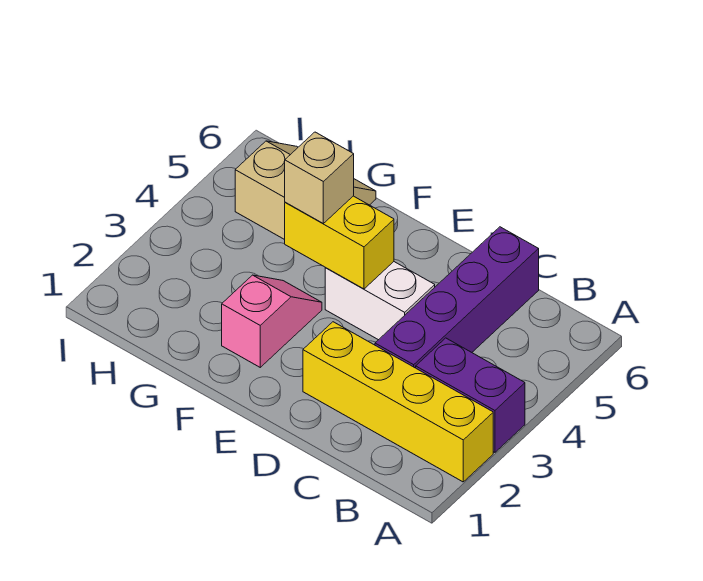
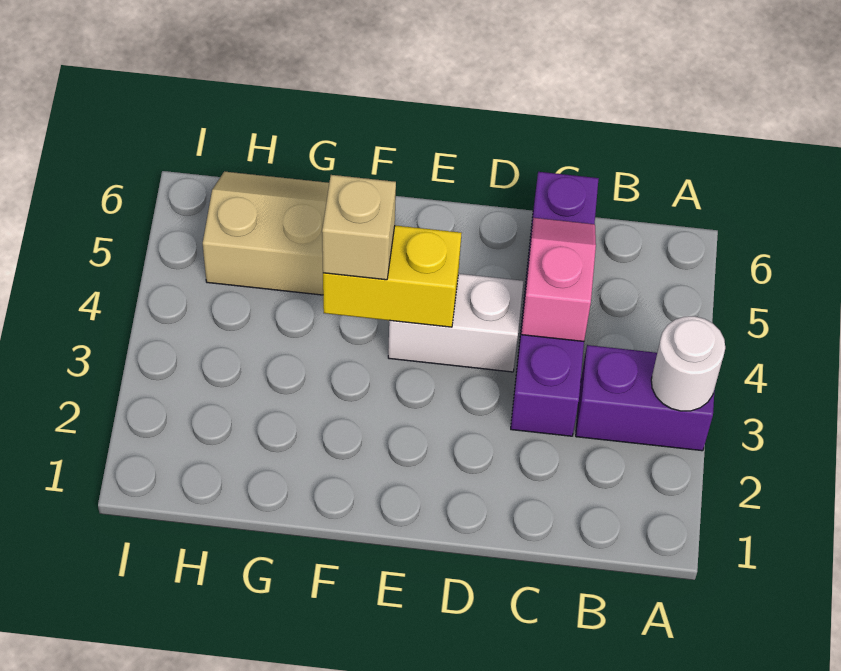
yellow brick A2:D2 level 1 -> none
none -> white round brick A3 level 2
pink slope F2:F3 level 1 top 2 -> pink slope C4:C5 level 2 top 4

